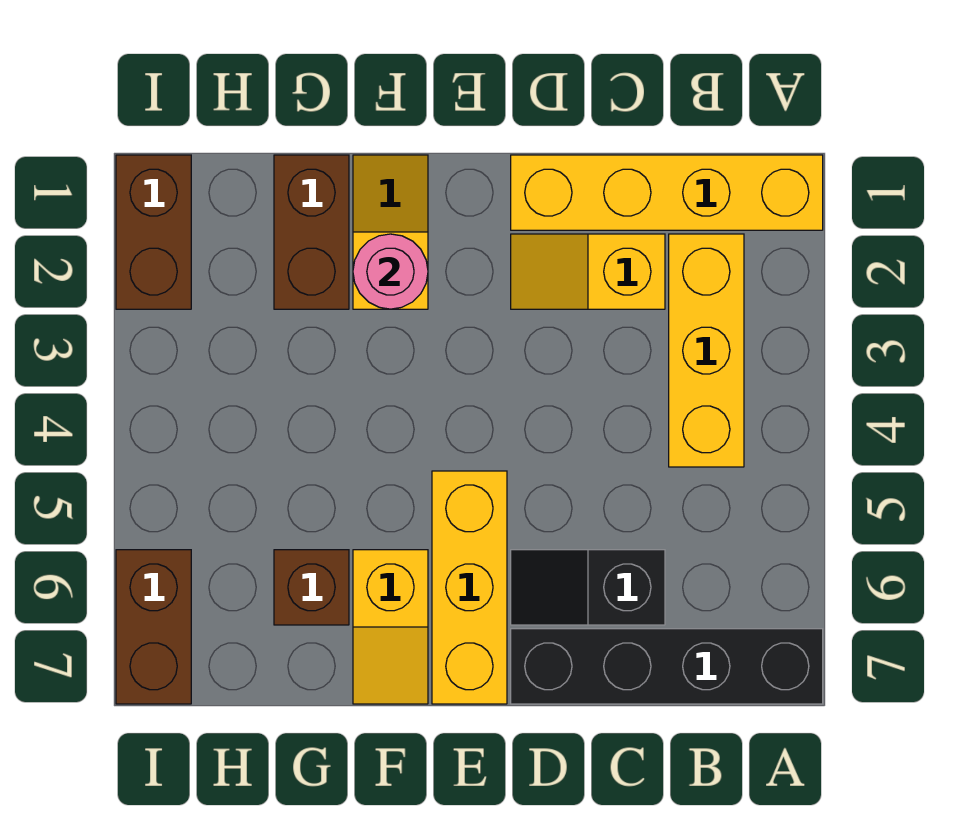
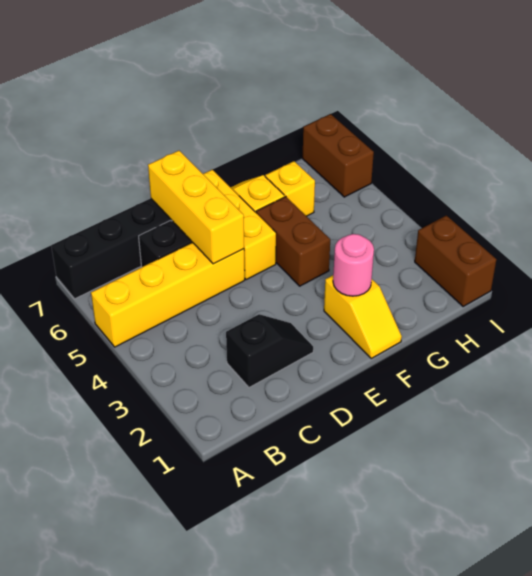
yellow brick A1:D1 level 1 -> yellow brick A5:D5 level 1
yellow brick B2:B4 level 1 -> yellow brick D5:D7 level 2
yellow slope C2:D2 level 1 top C -> black slope C2:D2 level 1 top C
brown brick G1:G2 level 1 -> brown brick F4:F5 level 1
brown brick G6 level 1 -> yellow brick G6 level 1

